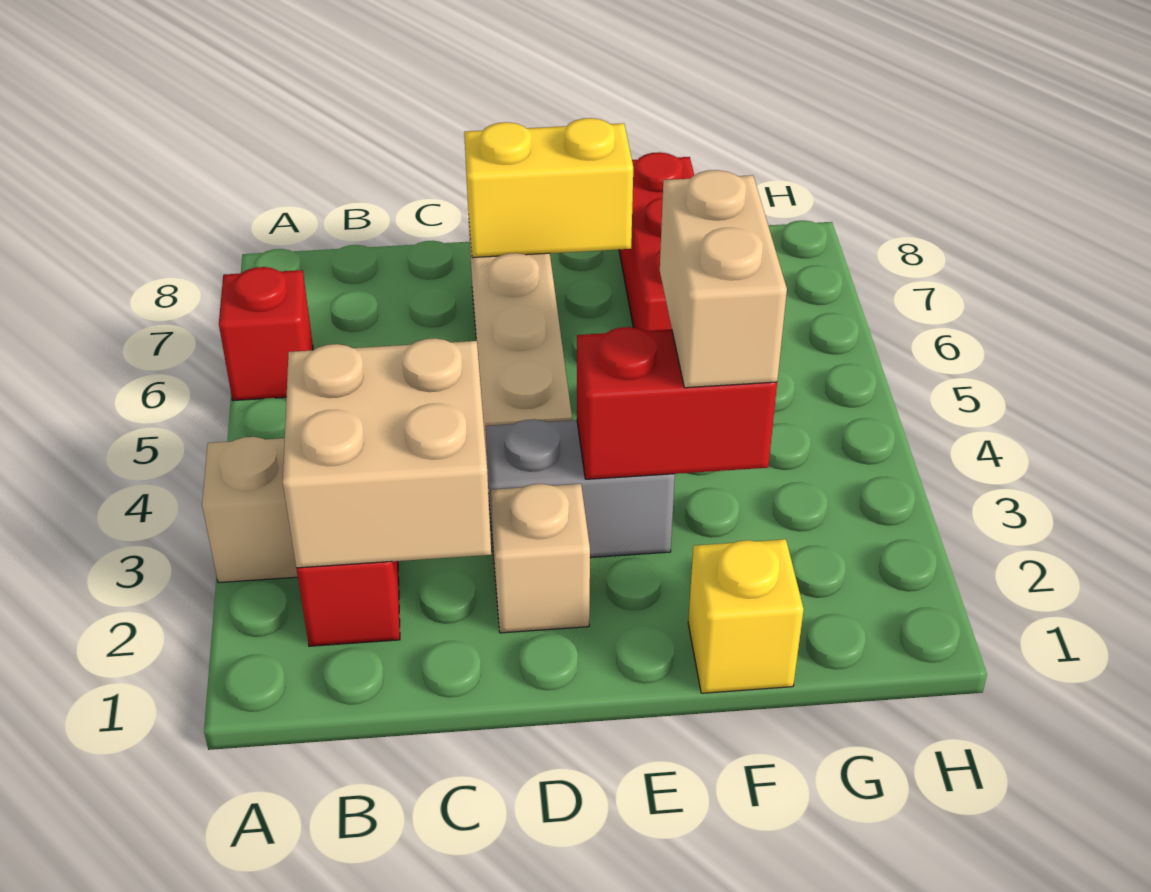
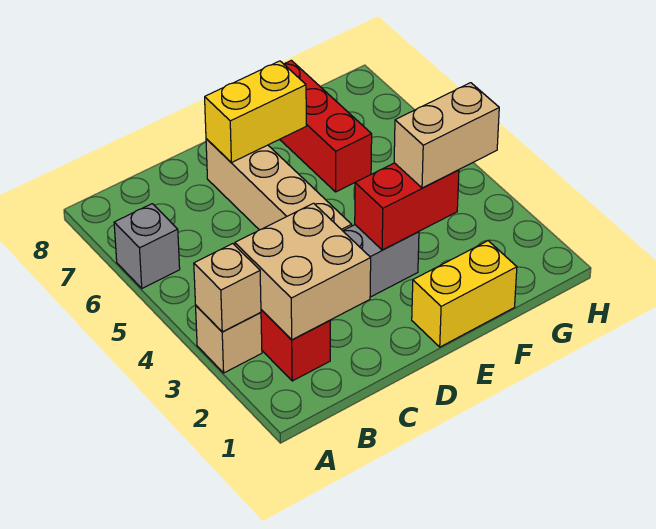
red brick A6 level 1 -> grey brick A6 level 1
tan brick D2 level 1 -> tan brick A3 level 2
yellow brick F1 level 1 -> yellow brick E1:F1 level 1
tan brick F3:F4 level 3 -> tan brick F3:G3 level 3

